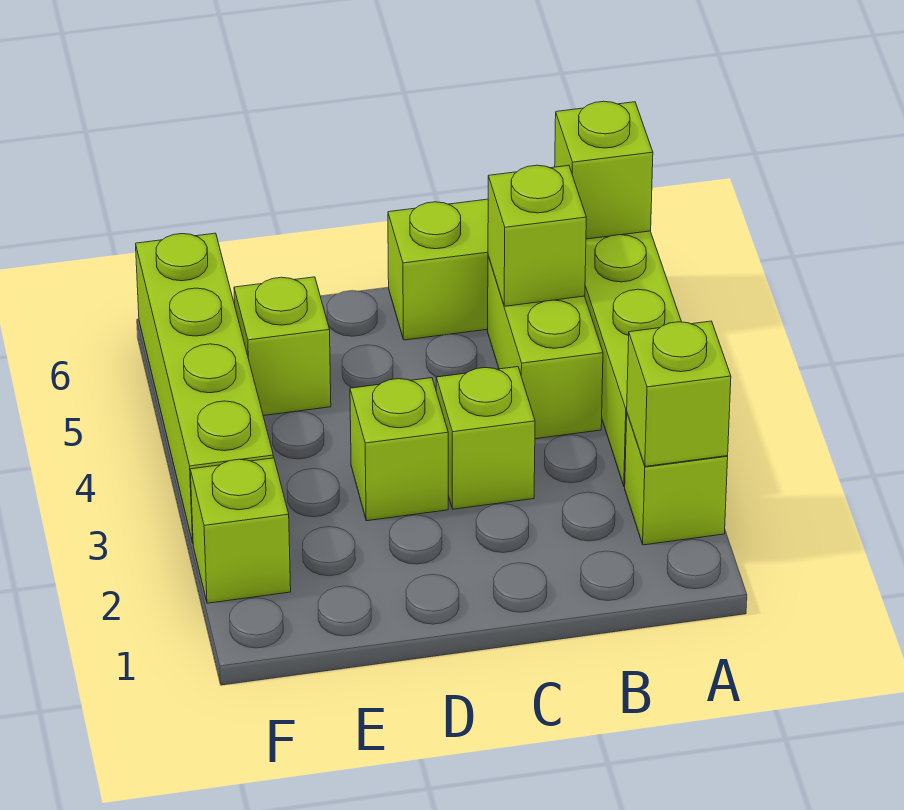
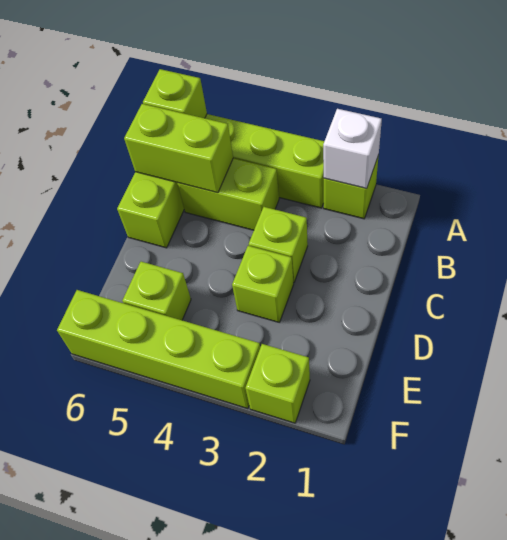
lime brick A2 level 2 -> white brick A2 level 2
lime brick B5 level 2 -> lime brick B5:B6 level 2

